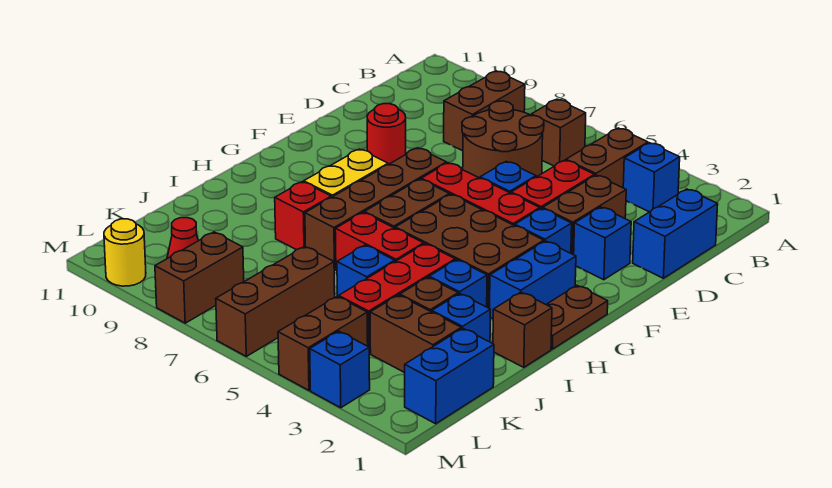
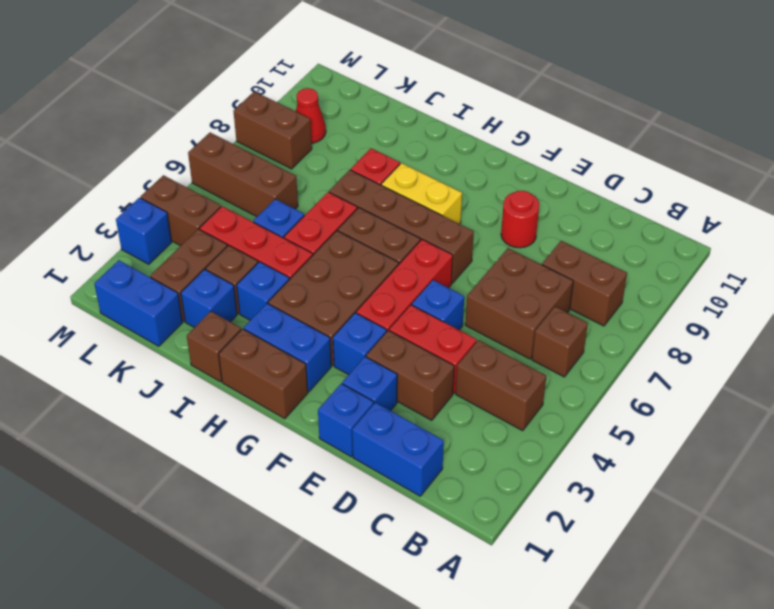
blue brick B3 level 1 -> blue brick E1 level 1
brown round brick C6:D7 level 1 -> brown brick C6:D7 level 1
brown plate G1:H1 level 1 -> brown brick G1:H1 level 1
yellow round brick M10 level 1 -> none

